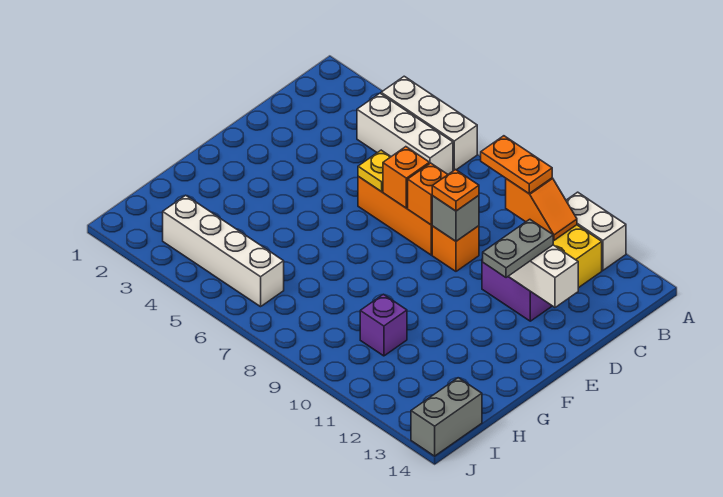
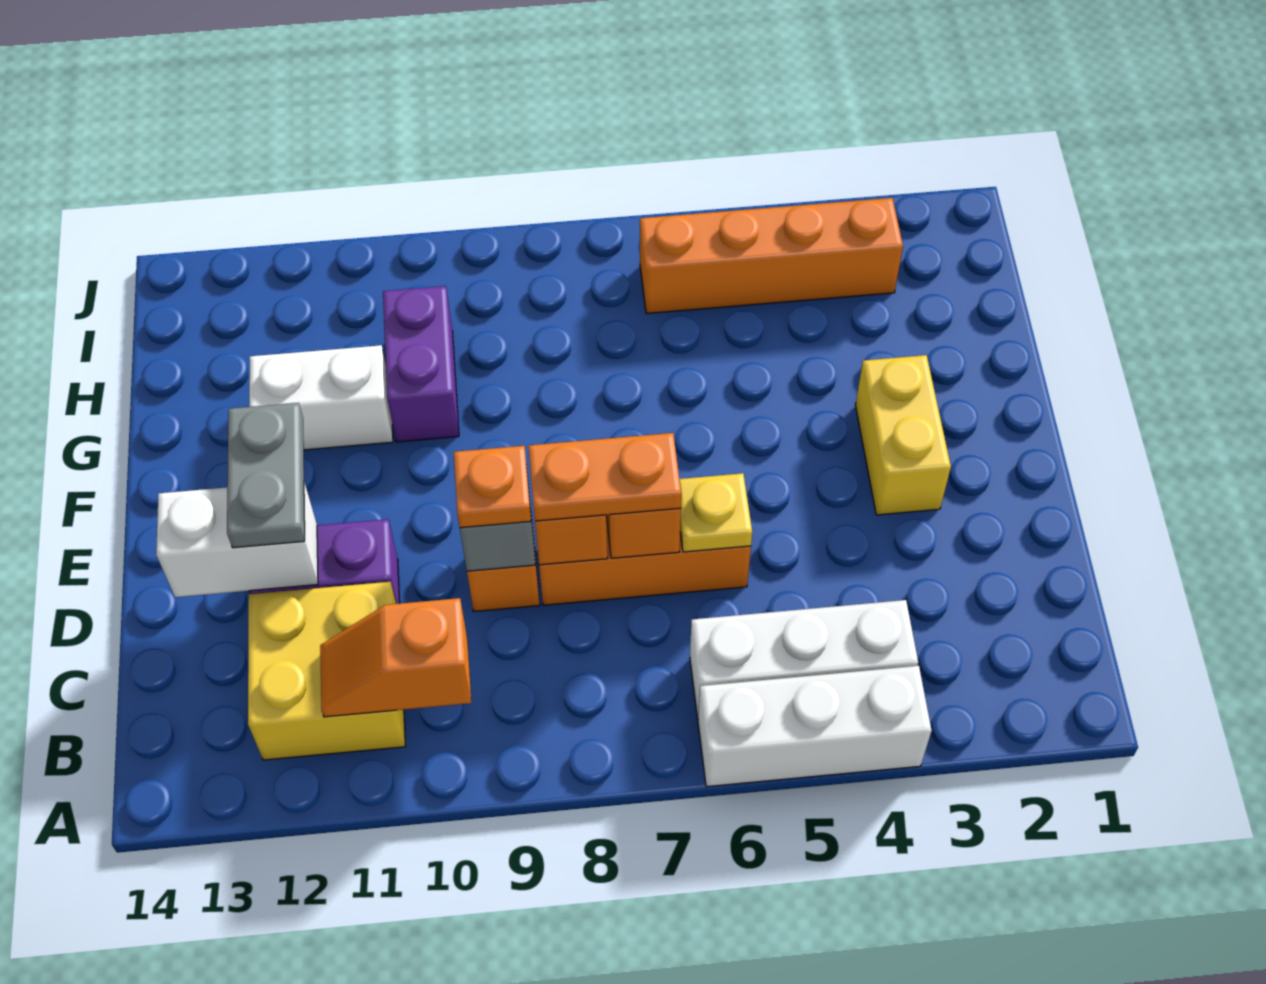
white brick A11:A12 level 1 -> white brick G11:G12 level 1
orange plate B9:B10 level 3 -> orange plate D7:D8 level 3
none -> yellow brick E3:F3 level 1
purple brick H10 level 1 -> purple brick G10:H10 level 1
white brick I3:I6 level 1 -> orange brick I3:I6 level 1
grey brick I14:J14 level 1 -> none

